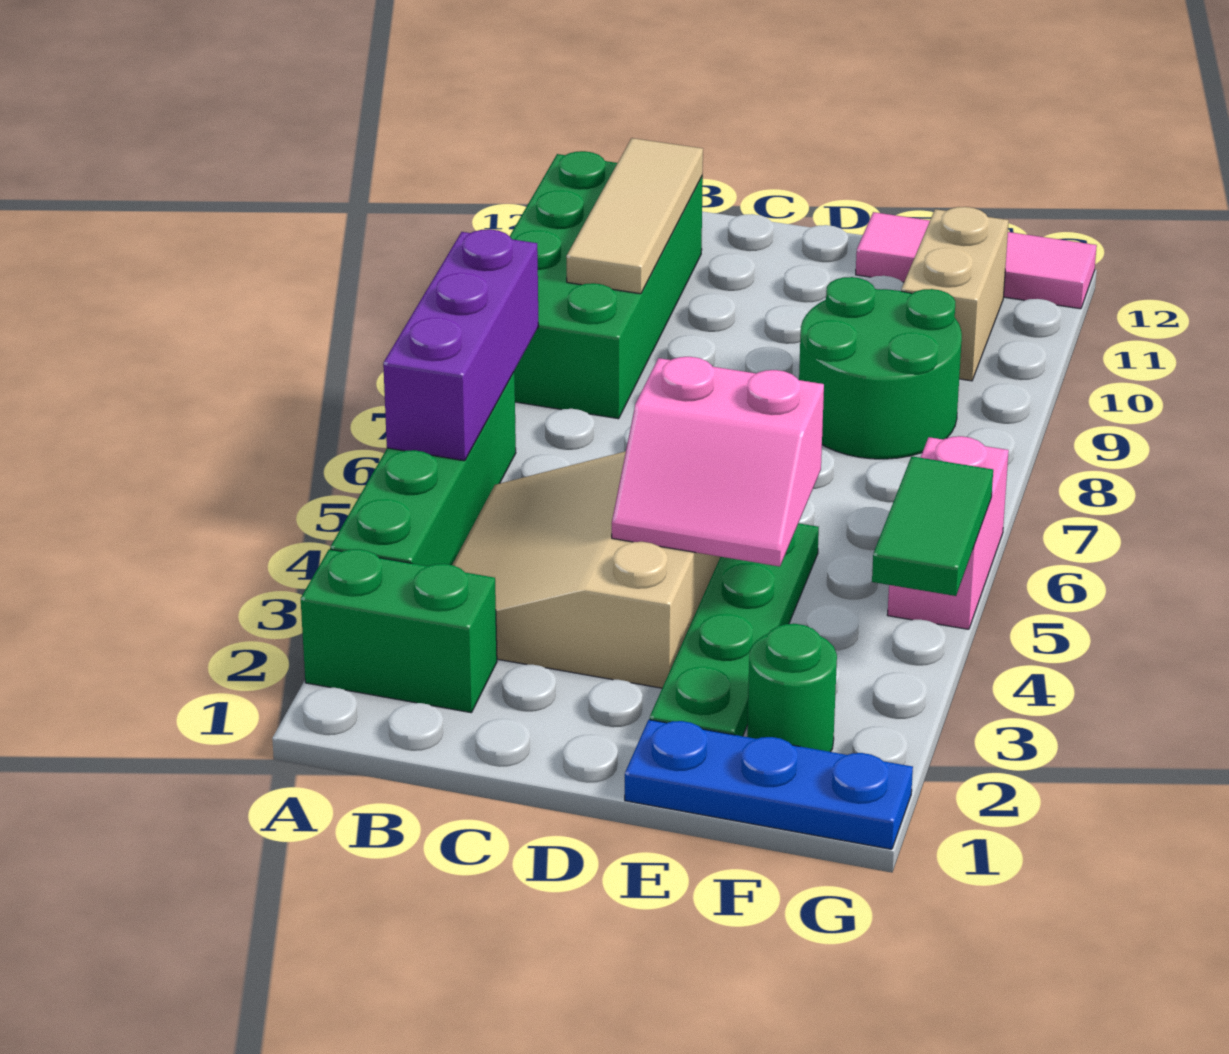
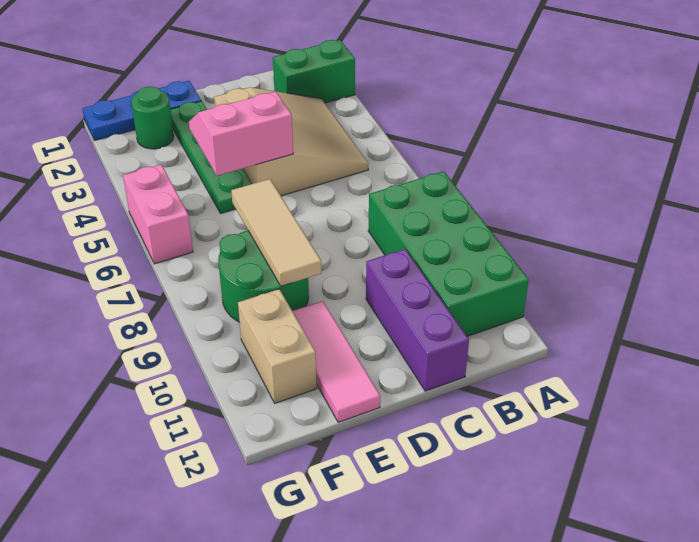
green brick A3:A6 level 1 -> none
purple brick A5:A7 level 2 -> purple brick C10:C12 level 1
tan tile B9:B11 level 2 -> tan tile E7:E9 level 2
pink tile E12:G12 level 1 -> pink tile E10:E12 level 1
green tile G4:G5 level 2 -> none

